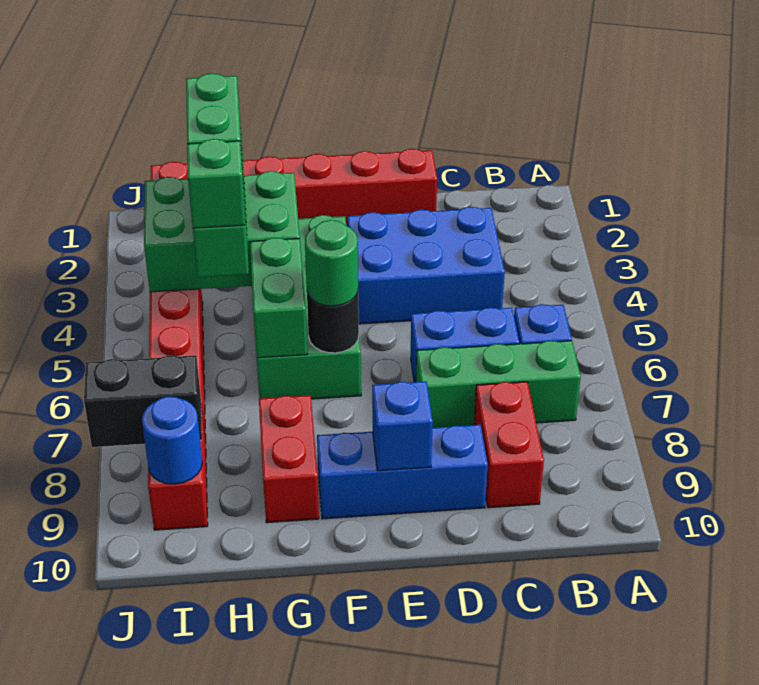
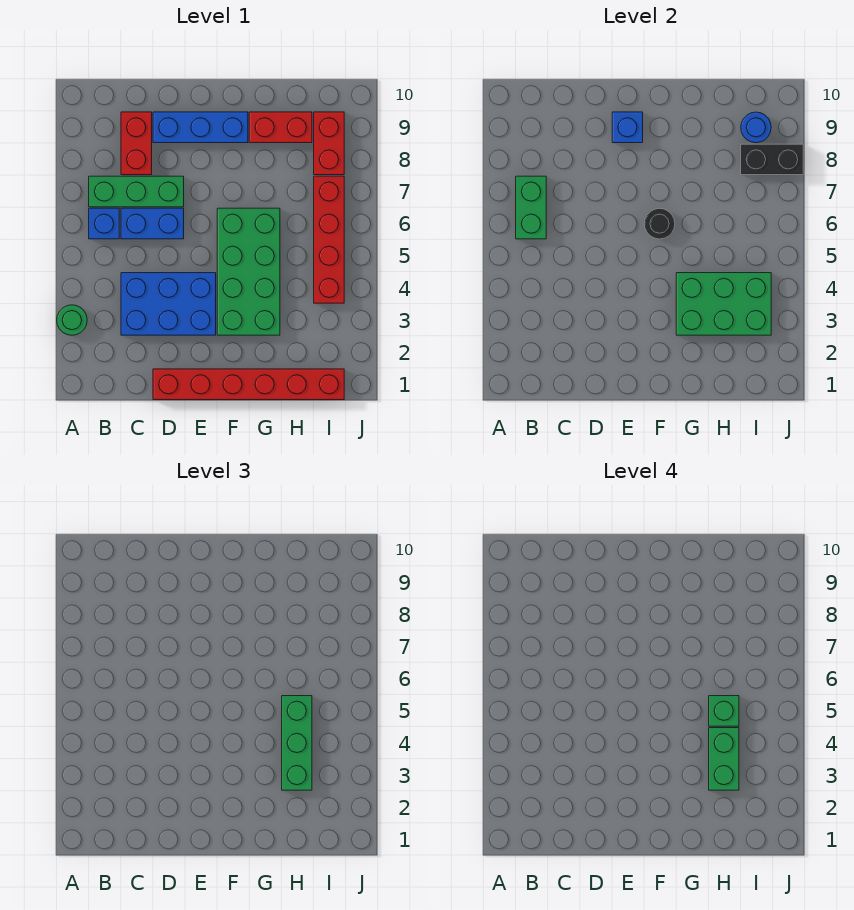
green round brick F6 level 3 -> green round brick A3 level 1
green brick G5:G6 level 2 -> green brick B6:B7 level 2
red brick G8:G9 level 1 -> red brick G9:H9 level 1

